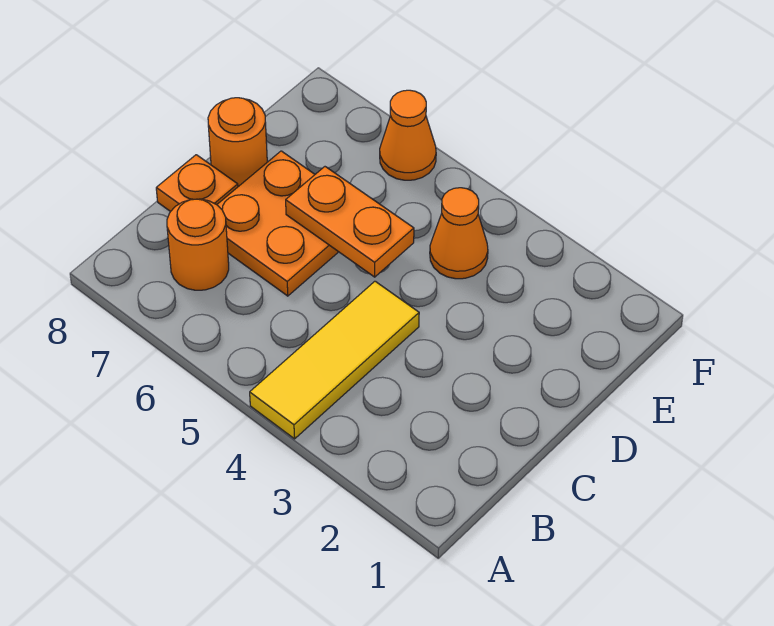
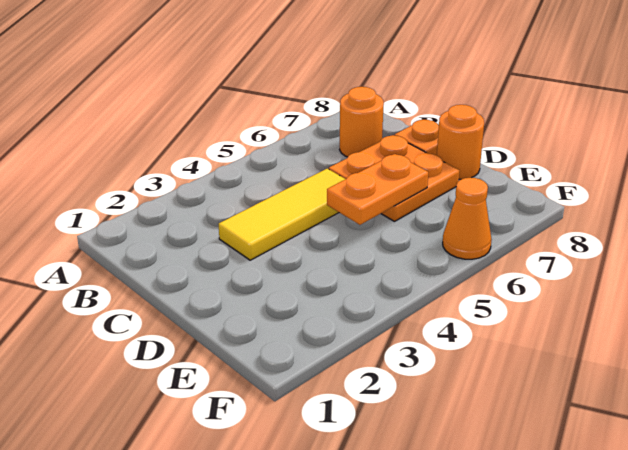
yellow tile A4:C4 level 1 -> yellow tile C3:C5 level 1
orange cone E4 level 1 -> none

